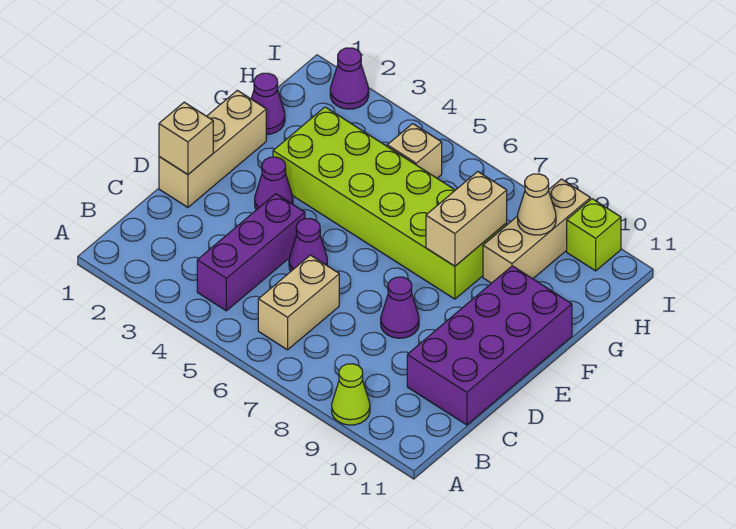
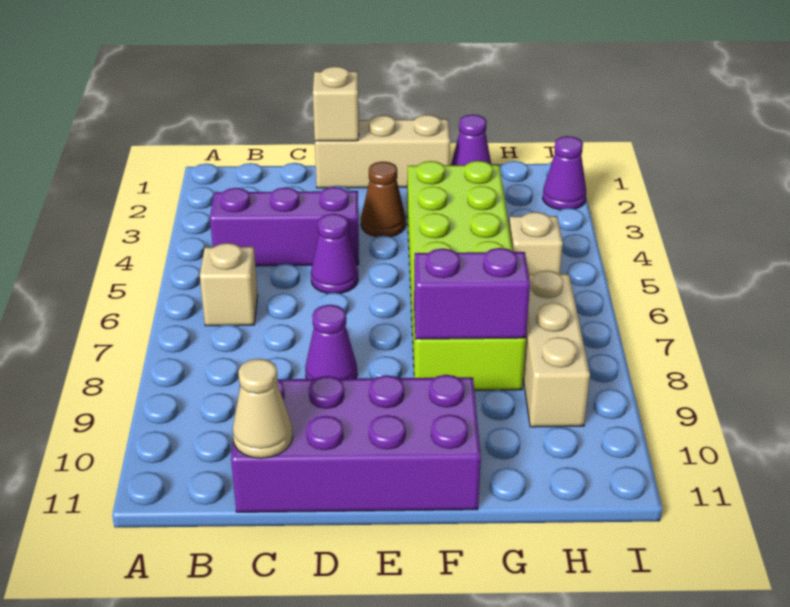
lime cone A9 level 1 -> none
tan brick B6:C6 level 1 -> tan brick B6 level 1
purple cone E3 level 1 -> brown cone E3 level 1
tan brick F8:G8 level 2 -> purple brick F8:G8 level 2
tan brick G9:I9 level 1 -> tan brick H7:H9 level 1
tan cone H9 level 2 -> tan cone C11 level 2
lime brick I10 level 1 -> none

